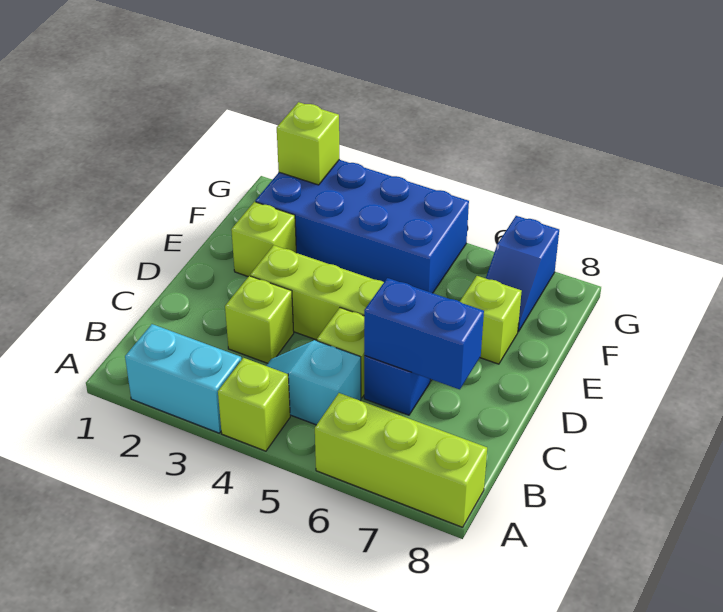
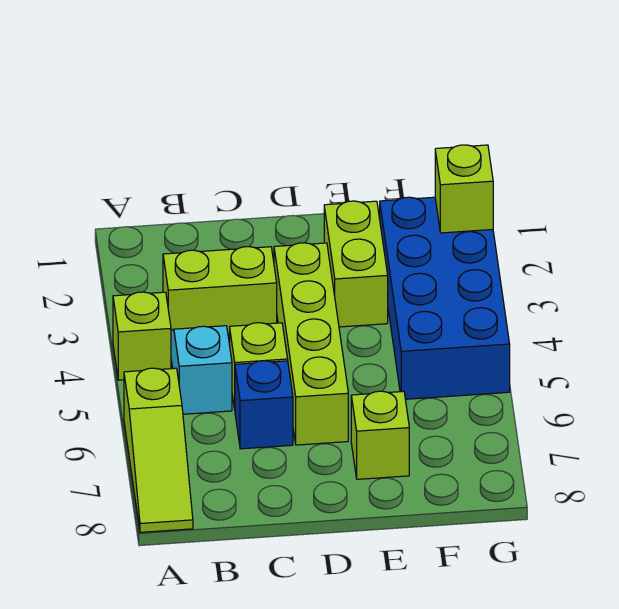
cyan brick A2:A3 level 1 -> none
lime brick A6:A8 level 1 -> lime slope A6:A8 level 1 top 6
lime brick C3 level 1 -> lime brick B3:C3 level 1
blue brick C6:C7 level 2 -> none
lime brick E2 level 1 -> lime brick E2:E3 level 1
blue slope F7:G7 level 1 top G -> none

